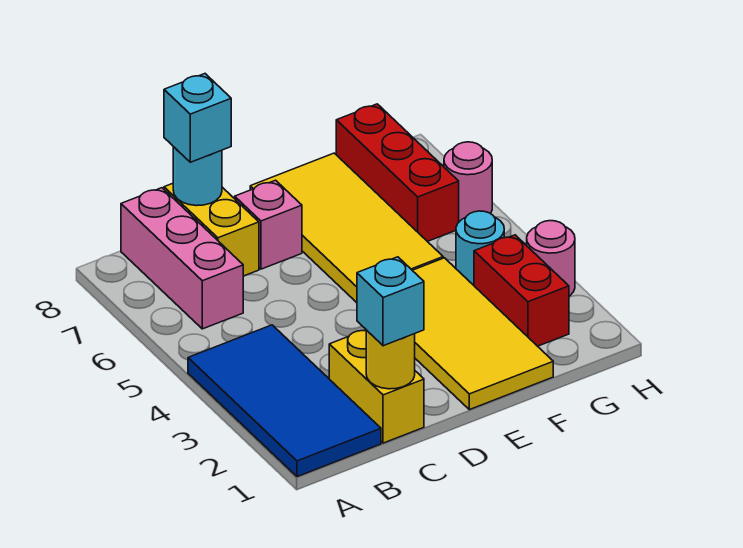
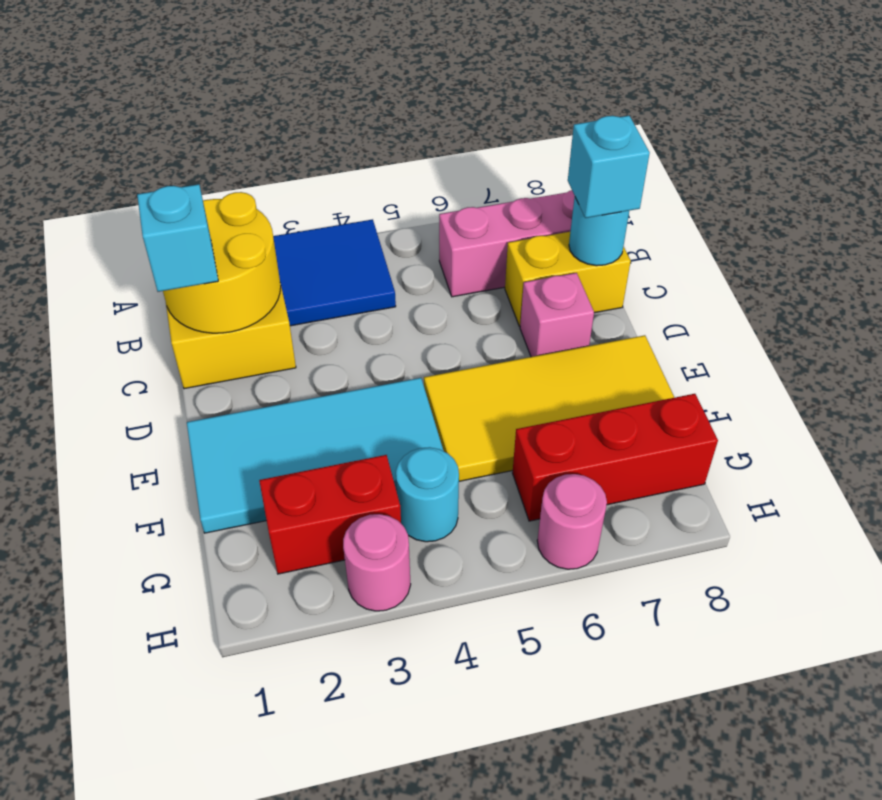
yellow round brick C1 level 2 -> yellow round brick B1:C2 level 2
yellow tile E1:F4 level 1 -> cyan tile E1:F4 level 1

